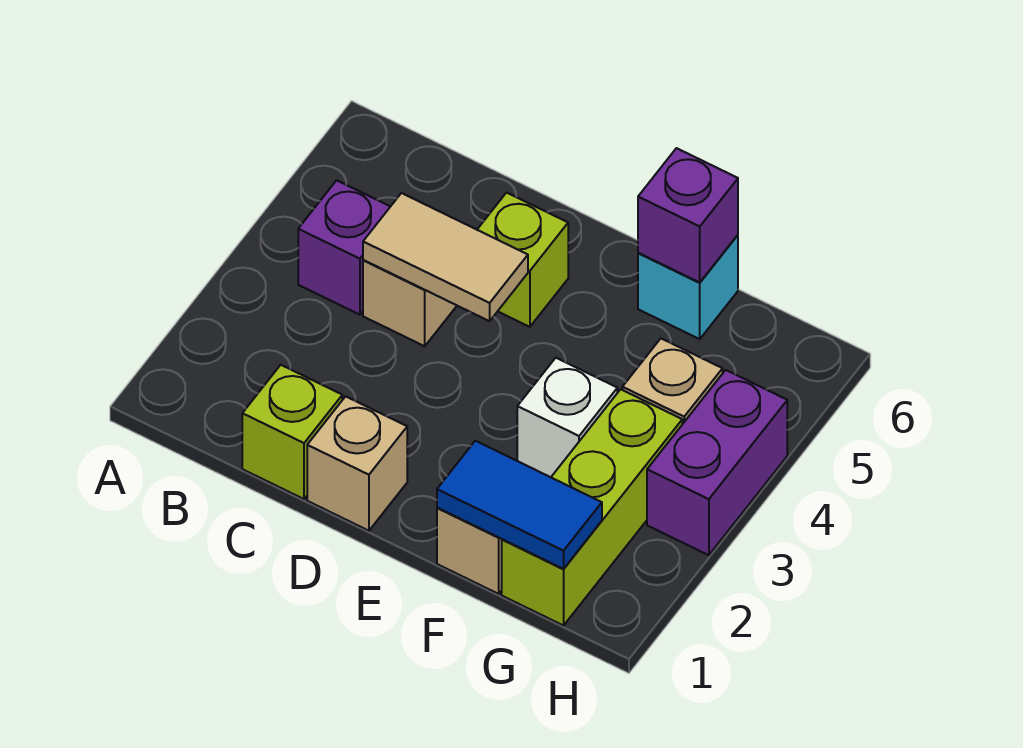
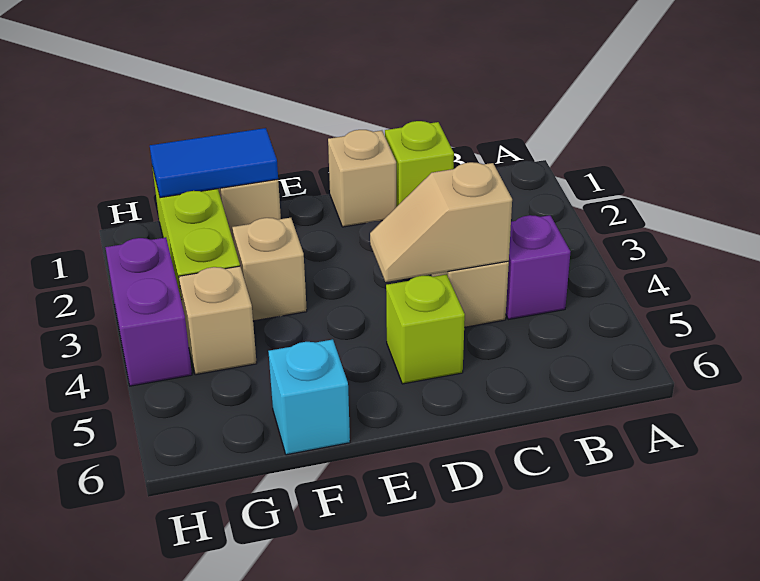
tan tile C4:D4 level 2 -> tan slope C4:D4 level 2 top C
white brick F3 level 1 -> tan brick F3 level 1
purple brick F6 level 2 -> none

